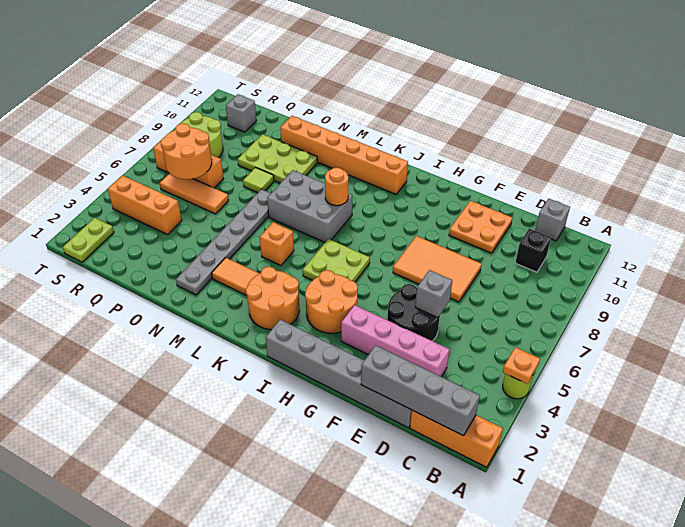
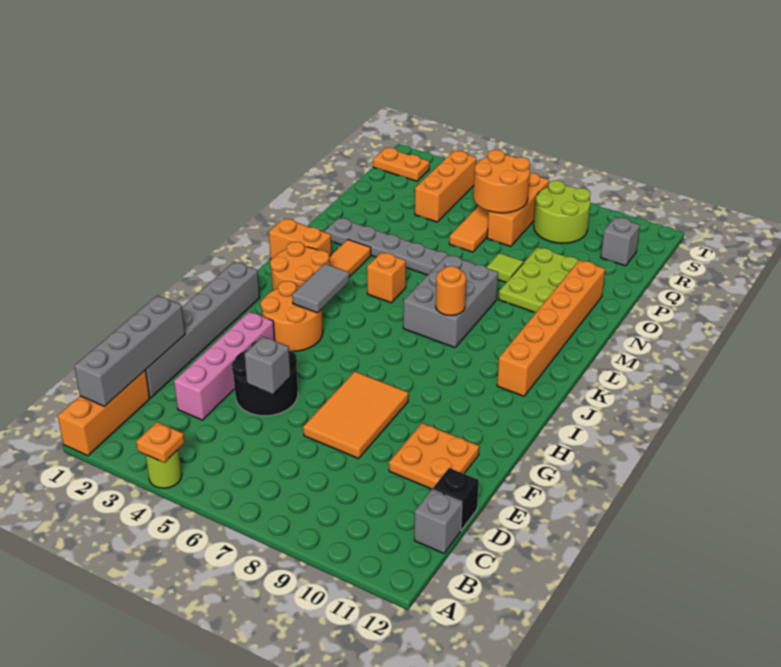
black brick C10 level 1 -> black brick D12 level 1
none -> grey tile I4:J4 level 2
lime plate I5:J6 level 1 -> none
none -> orange brick L1:L2 level 1
lime plate S1:S2 level 1 -> orange plate S1:S2 level 1

